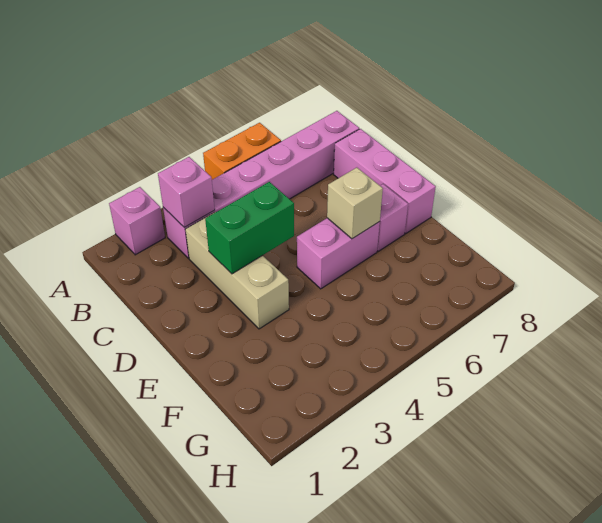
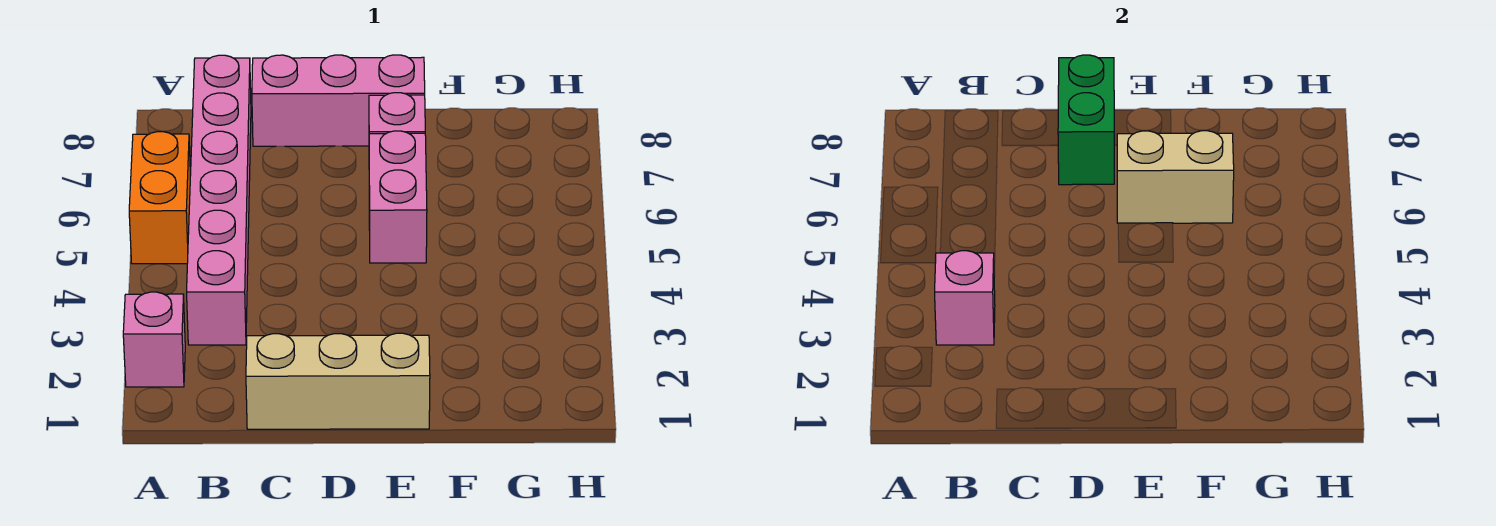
tan brick C3:E3 level 1 -> tan brick C1:E1 level 1
green brick D3:D4 level 2 -> green brick D7:D8 level 2
tan brick E6 level 2 -> tan brick E6:F6 level 2

